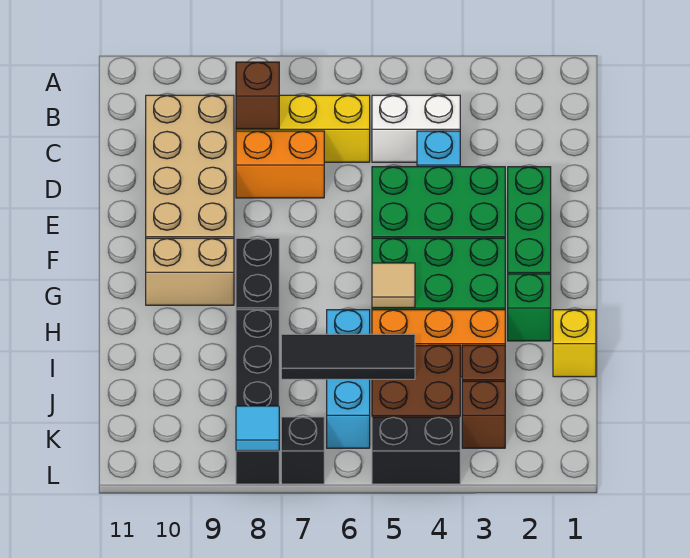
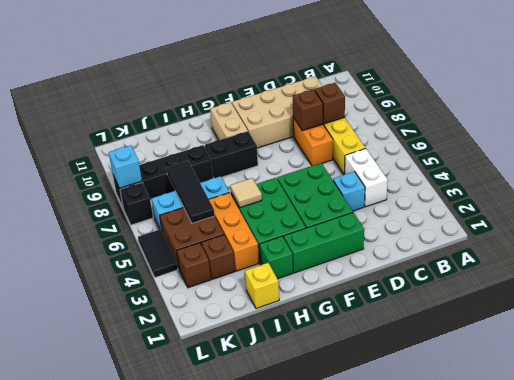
none -> brown brick D8 level 2
black brick L4:L5 level 1 -> black tile L4:L5 level 1
cyan tile L8 level 2 -> cyan brick L8 level 2

